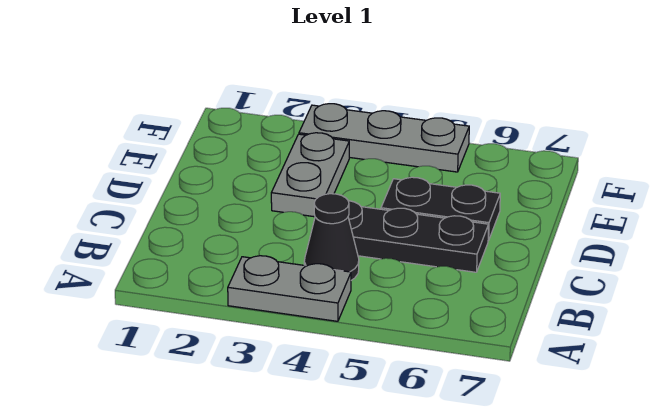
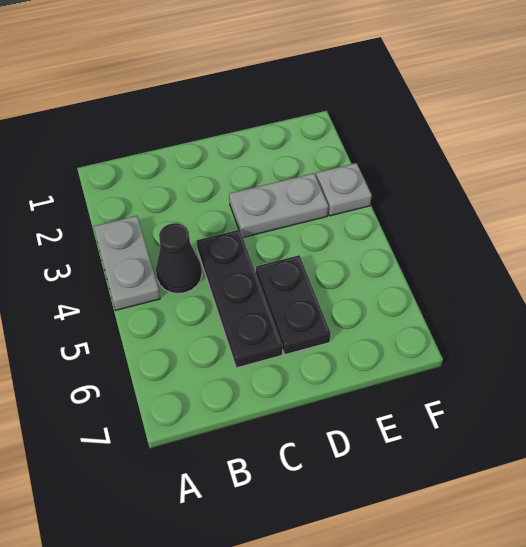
grey plate F3:F5 level 1 -> grey plate F3 level 1

